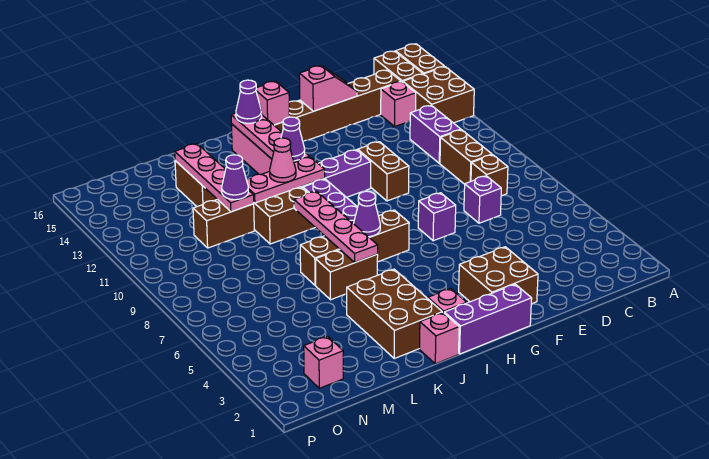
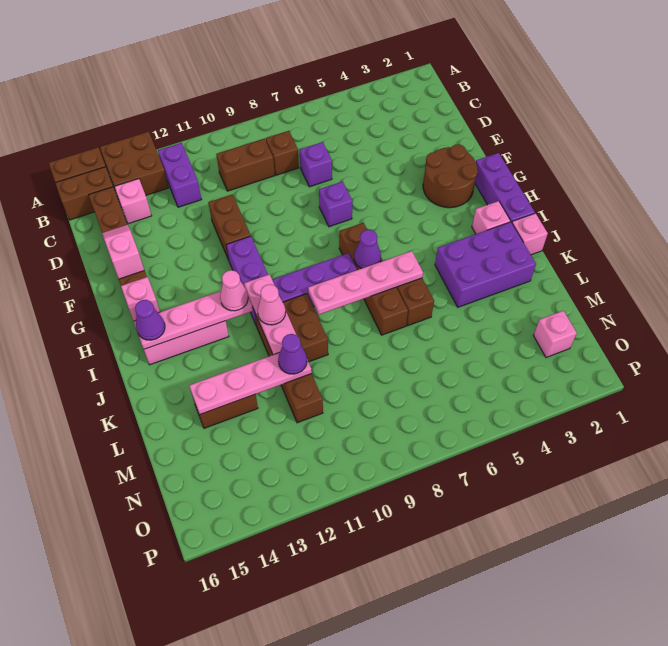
purple brick C11:C12 level 1 -> purple brick B12:C12 level 1
brown brick F2:G3 level 1 -> brown round brick F2:G3 level 1
brown brick F10:F11 level 1 -> brown brick E11:F11 level 1
purple cone I12 level 3 -> pink cone I12 level 3
brown brick J2:K4 level 1 -> purple brick J2:K4 level 1

